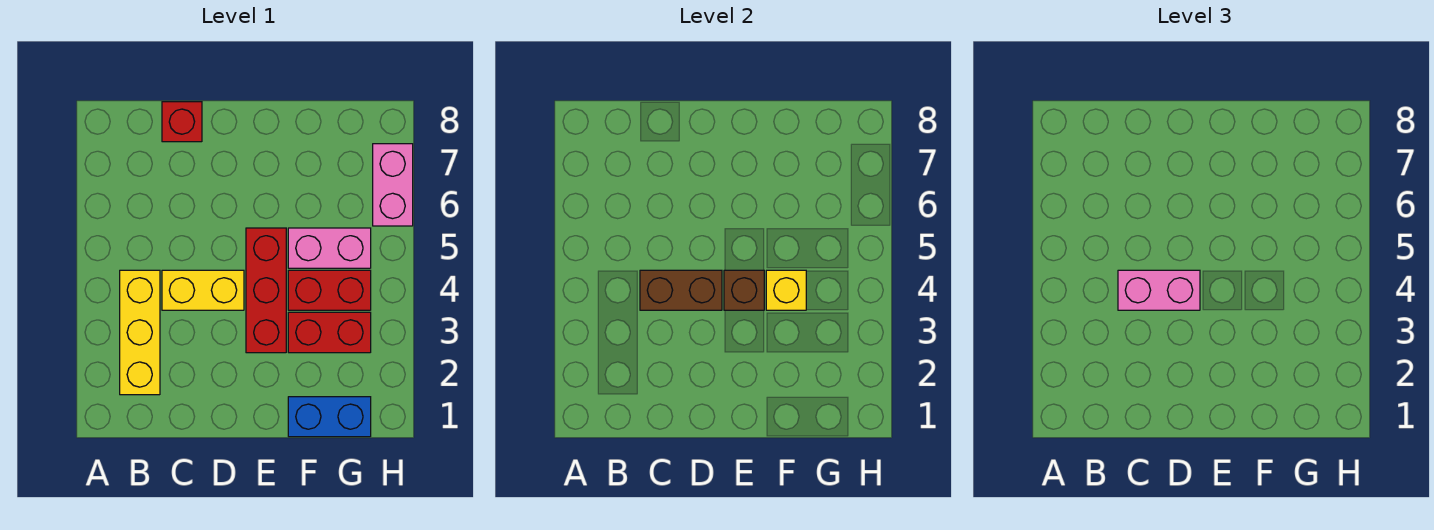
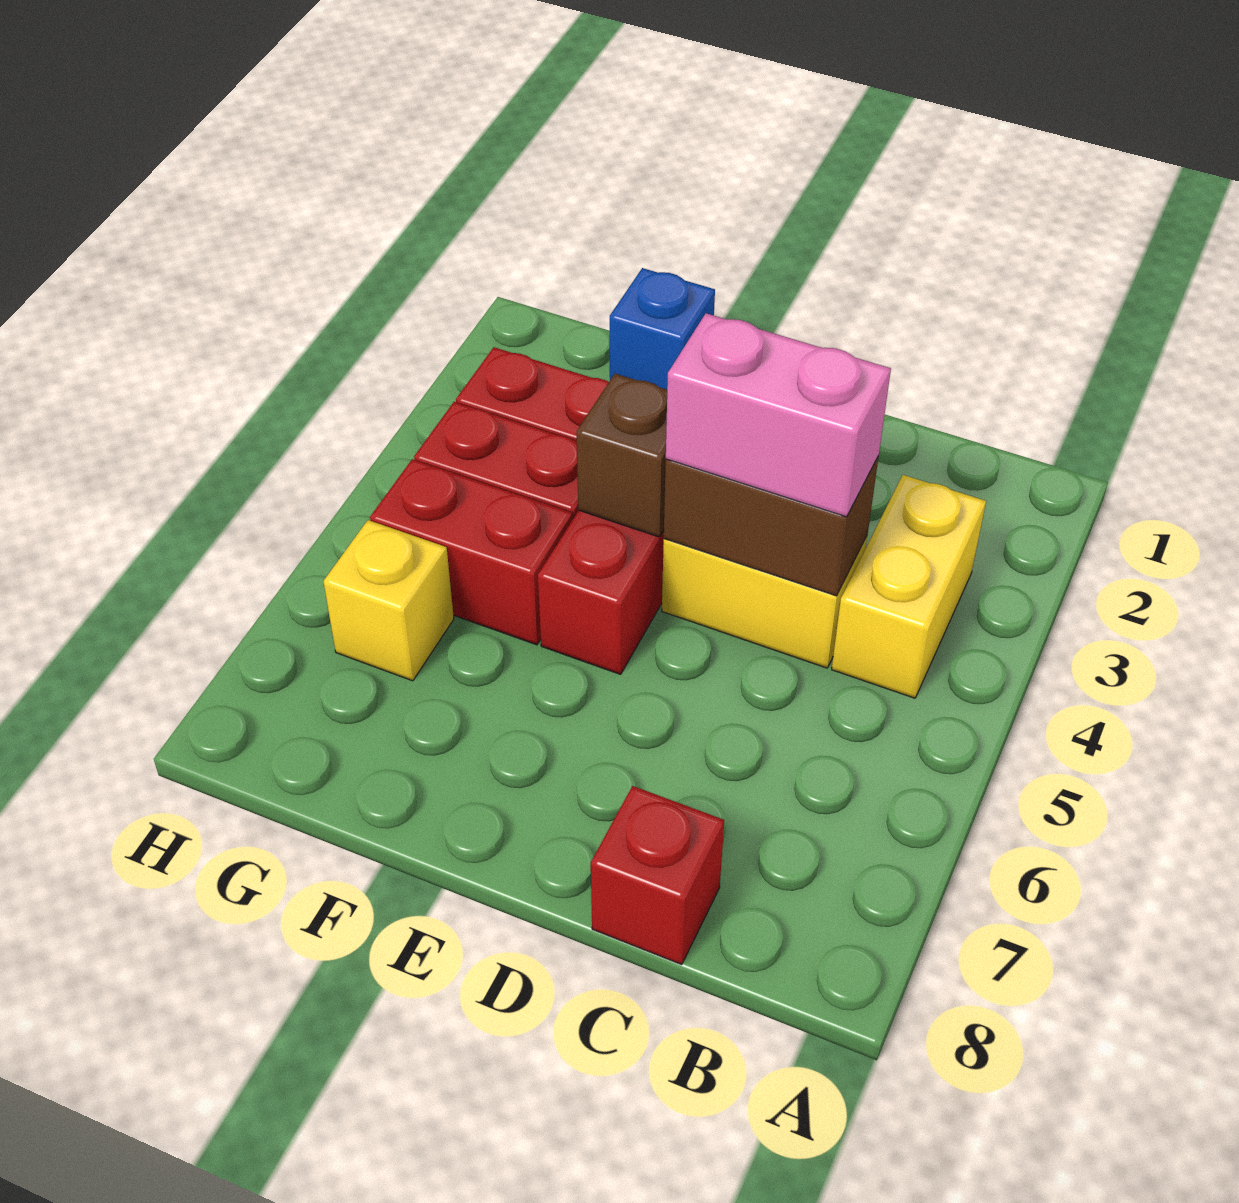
yellow brick B2:B4 level 1 -> yellow brick B3:B4 level 1
blue brick F1:G1 level 1 -> blue brick F1 level 1
yellow brick F4 level 2 -> yellow brick G6 level 1
pink brick F5:G5 level 1 -> red brick F5:G5 level 1
pink brick H6:H7 level 1 -> none

